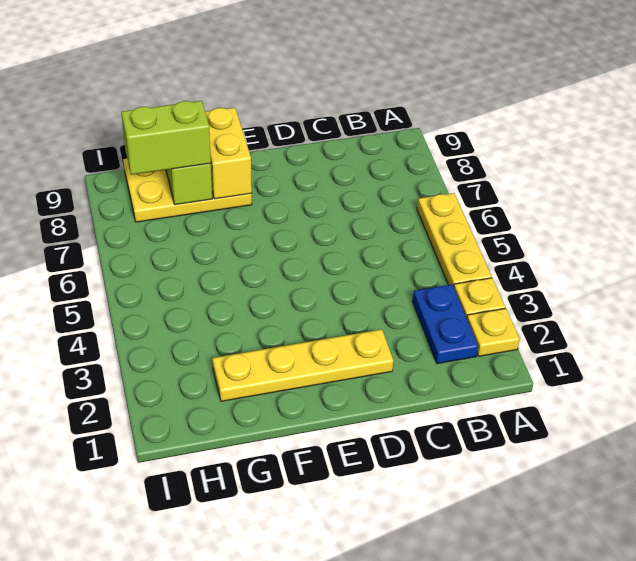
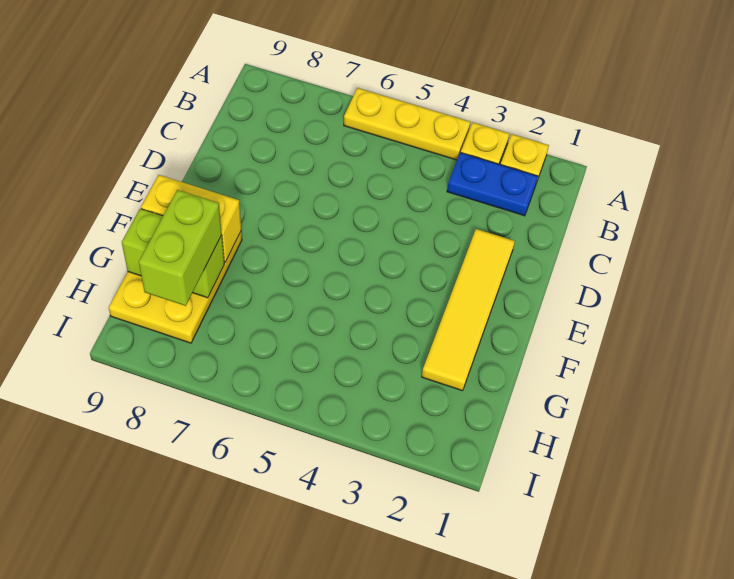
yellow plate D2:G2 level 1 -> yellow tile D2:G2 level 1

